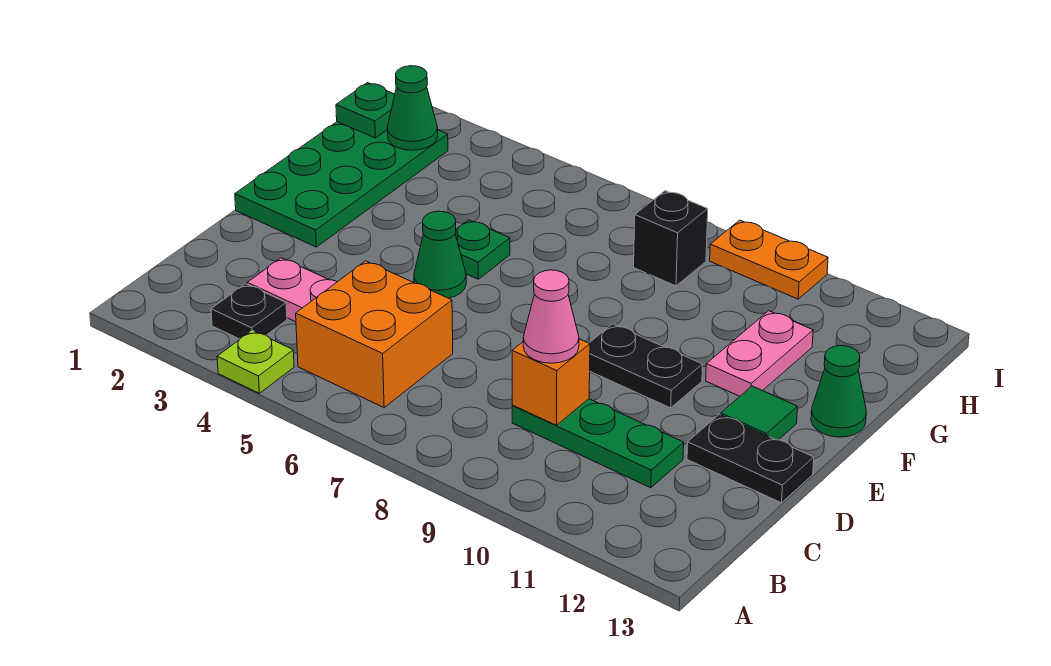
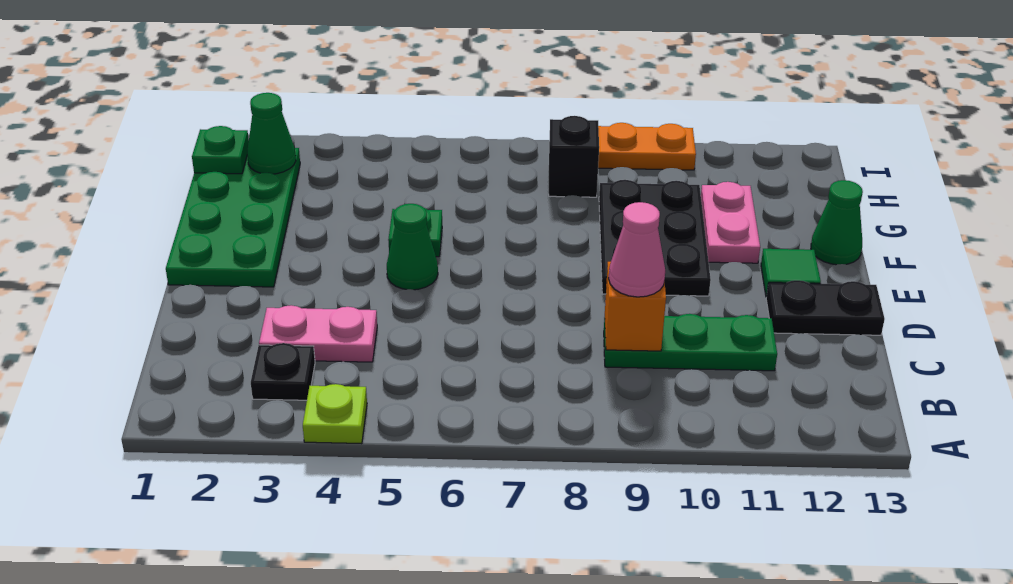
orange brick B5:C6 level 1 -> none
black plate E9:E10 level 1 -> black plate E9:G10 level 1

